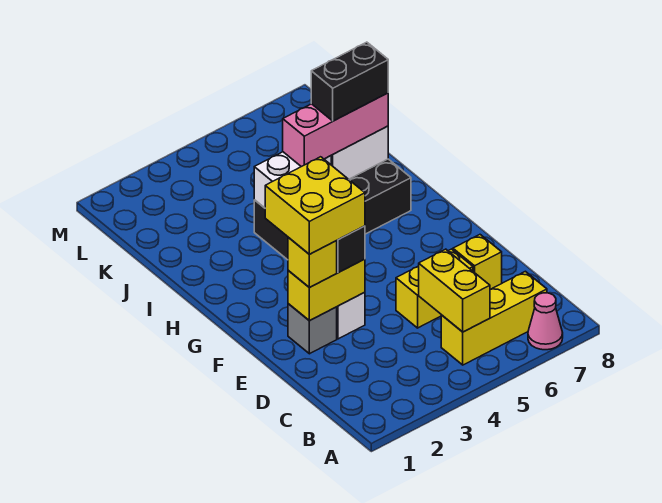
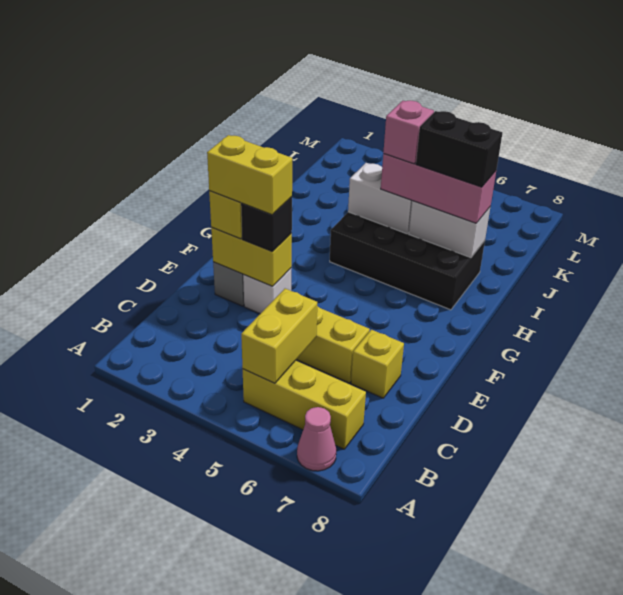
yellow brick E2:F3 level 4 -> yellow brick E2:E3 level 4
none -> pink brick I5 level 4

